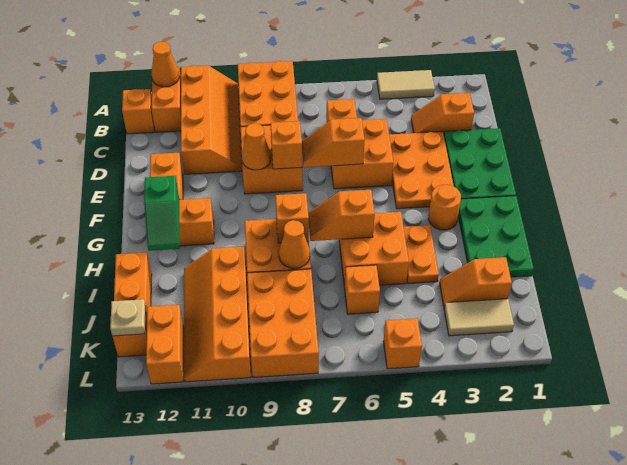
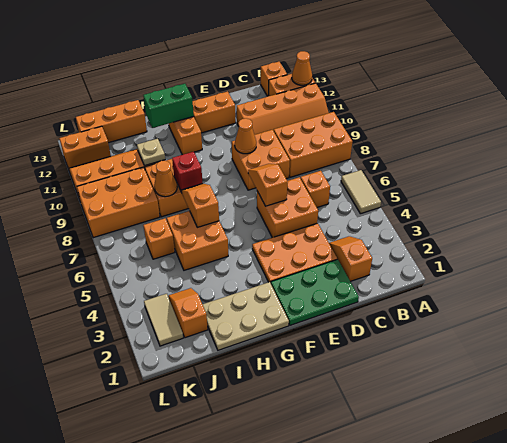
tan tile A3:A4 level 1 -> tan tile A5:A6 level 1
orange brick E8 level 2 -> none
green plate G1:I2 level 1 -> tan plate G1:I2 level 1
orange round brick G3 level 1 -> none
green slope G12:H12 level 2 top G -> green brick G12:H12 level 2
orange plate H4:I4 level 1 -> none
orange brick H8 level 2 -> red brick H8 level 2
tan plate K13 level 2 -> tan plate I10 level 2
orange brick L5 level 1 -> none

